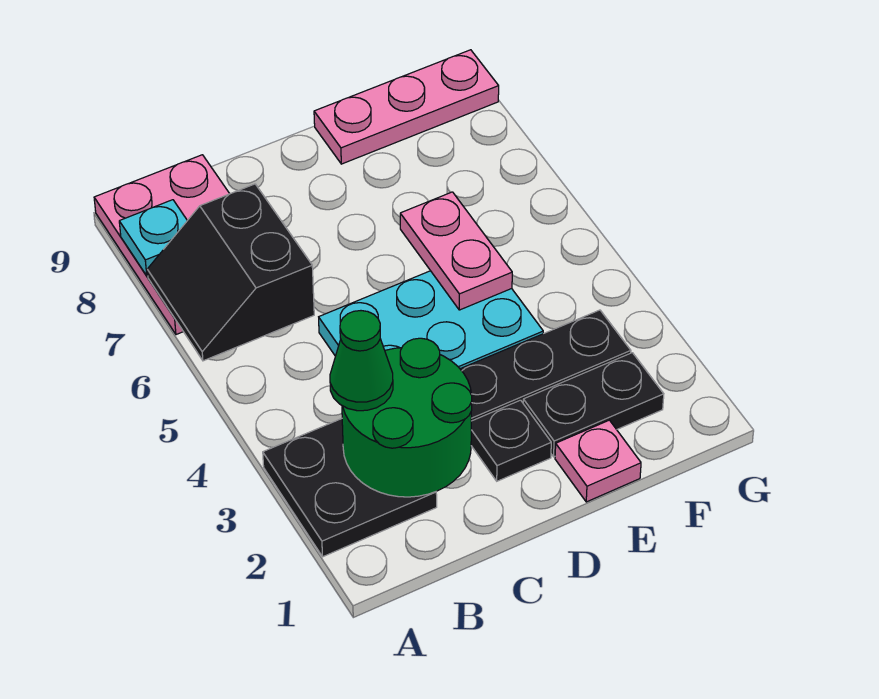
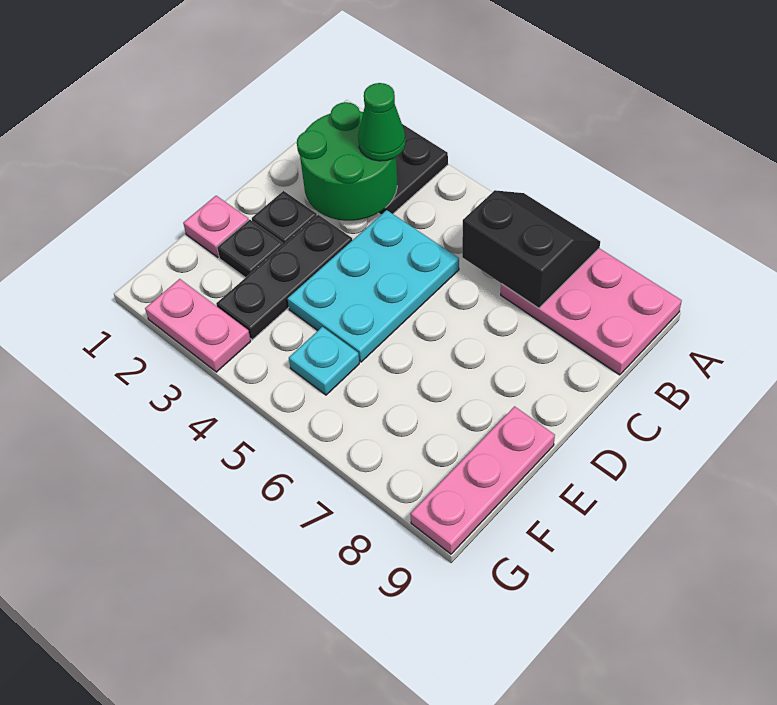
cyan plate A8 level 2 -> cyan plate F5 level 1
black plate E2:F2 level 1 -> black plate E2 level 1
pink plate E5:E6 level 2 -> pink plate G2:G3 level 1

